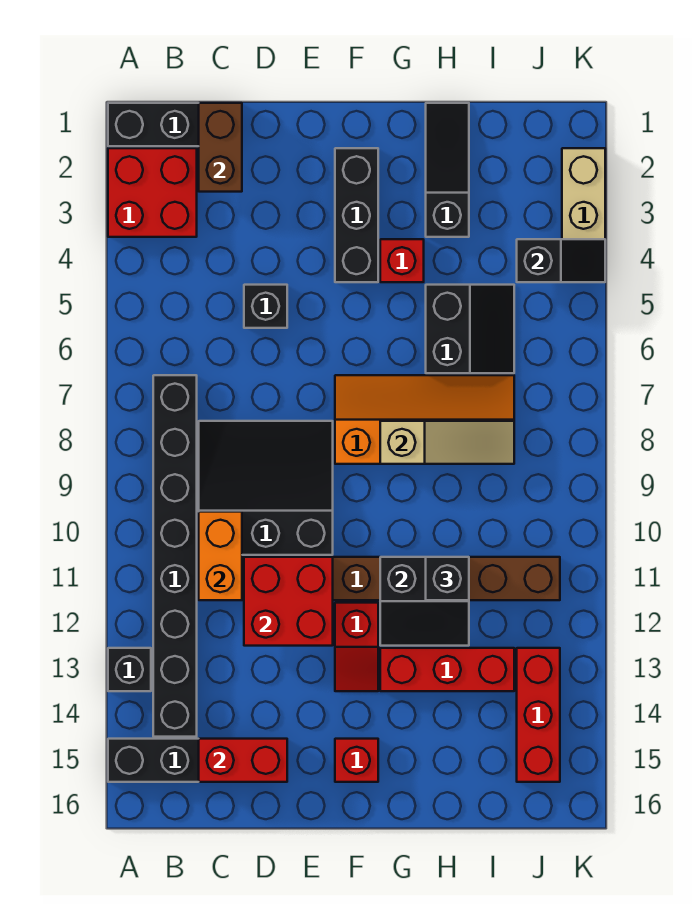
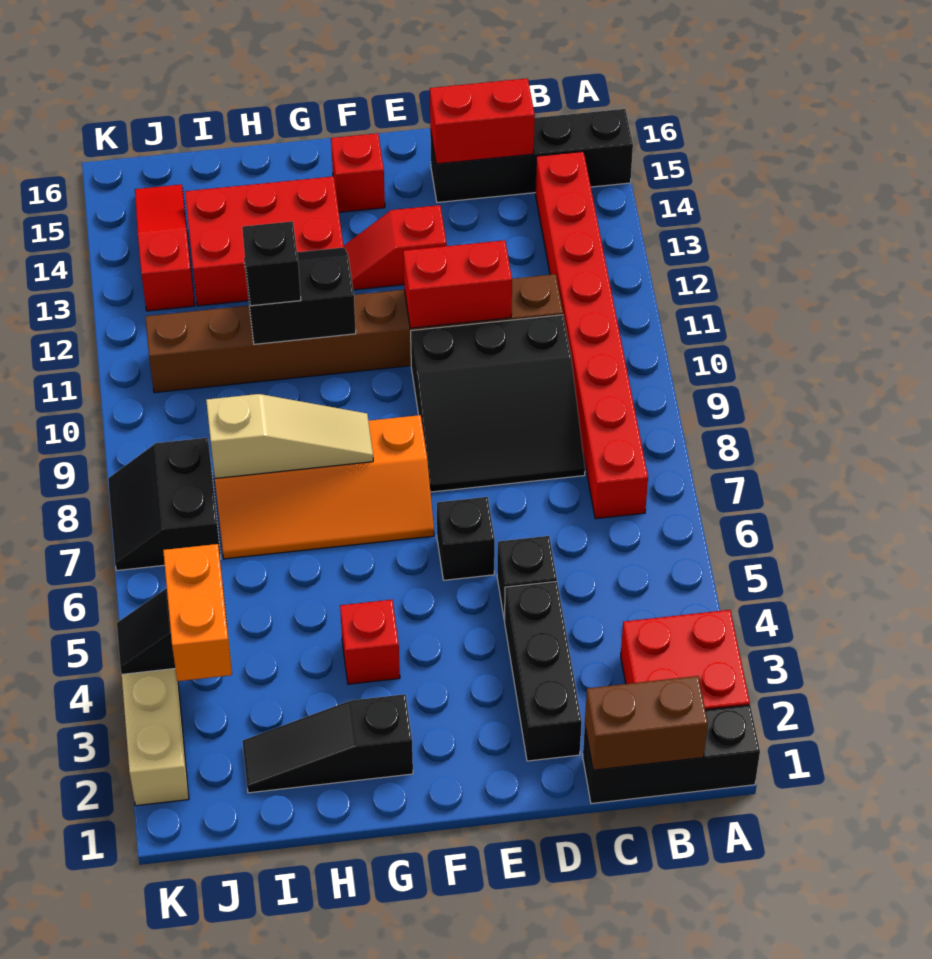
black brick A13 level 1 -> black brick E6 level 1
black brick B7:B14 level 1 -> red brick B7:B14 level 1
brown brick C1:C2 level 2 -> brown brick B1:C1 level 2
orange brick C10:C11 level 2 -> orange brick J3:J4 level 3
red brick D11:E12 level 2 -> red brick D11:E11 level 2
black brick F2:F4 level 1 -> black brick D2:D4 level 1
red slope F12:F13 level 1 top 12 -> red slope E13:F13 level 1 top E
tan slope G8:I8 level 2 top G -> tan slope G8:I8 level 2 top I
red brick G13:I13 level 1 -> red brick G13:I14 level 1
black slope H1:H3 level 1 top 3 -> black slope G2:I2 level 1 top G
black slope H5:I6 level 1 top H -> black slope J7:K8 level 1 top J
red brick J13:J15 level 1 -> red slope J13:J15 level 1 top 13

